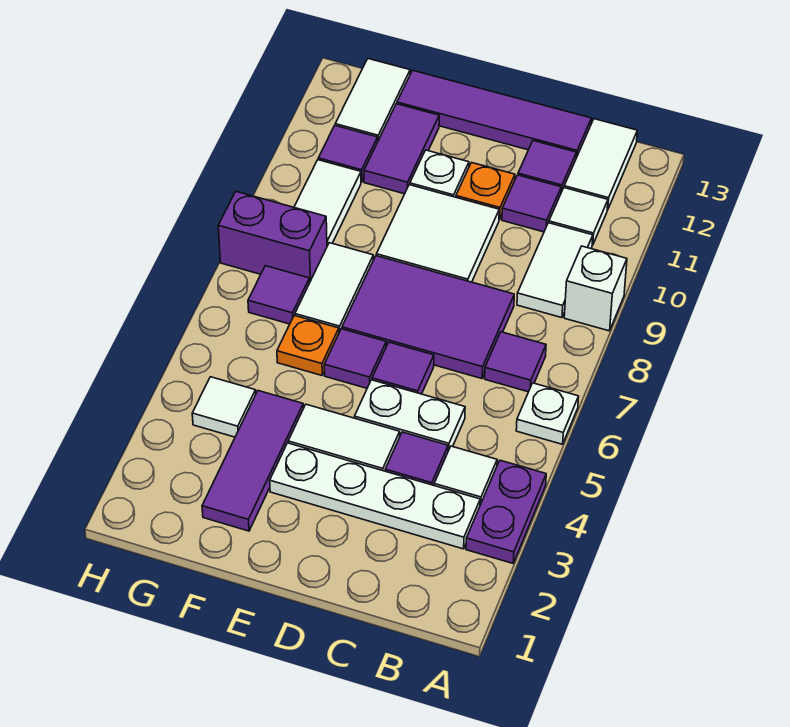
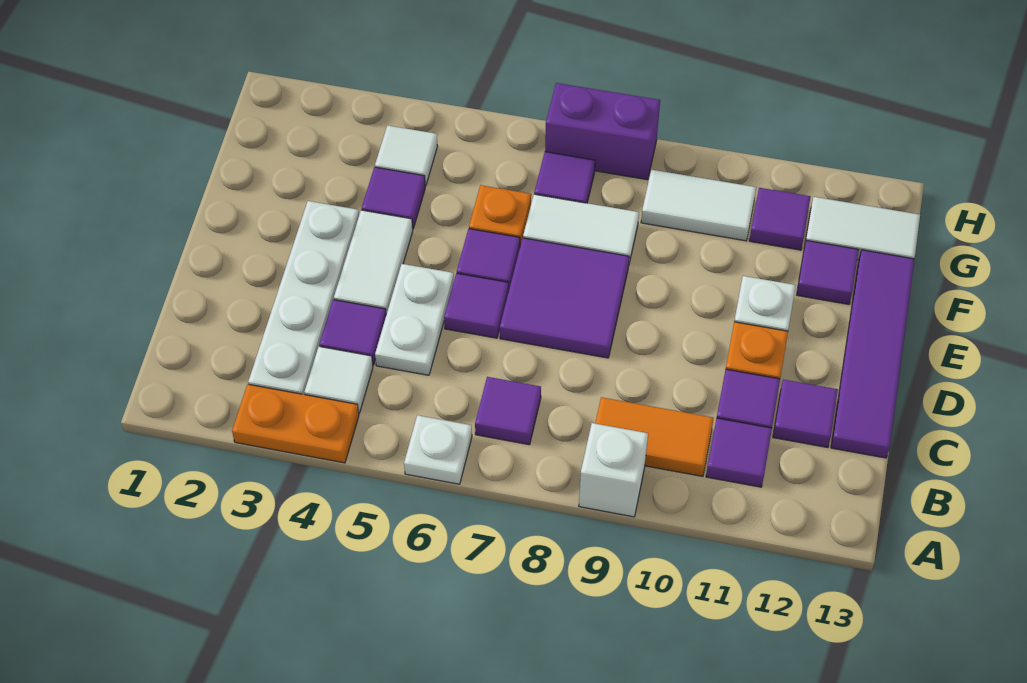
purple plate A3:A4 level 1 -> orange plate A3:A4 level 1
white tile B9:B10 level 1 -> orange tile B9:B10 level 1
white tile B11 level 1 -> purple tile B11 level 1
white tile B12:B13 level 1 -> none
purple tile C7:E8 level 1 -> purple tile D7:E8 level 1
white tile D9:E10 level 1 -> none
purple tile F2:F4 level 1 -> purple tile F4 level 1
purple tile F11:F12 level 1 -> purple tile F12 level 1
purple brick G8:H8 level 1 -> purple brick H7:H8 level 1

